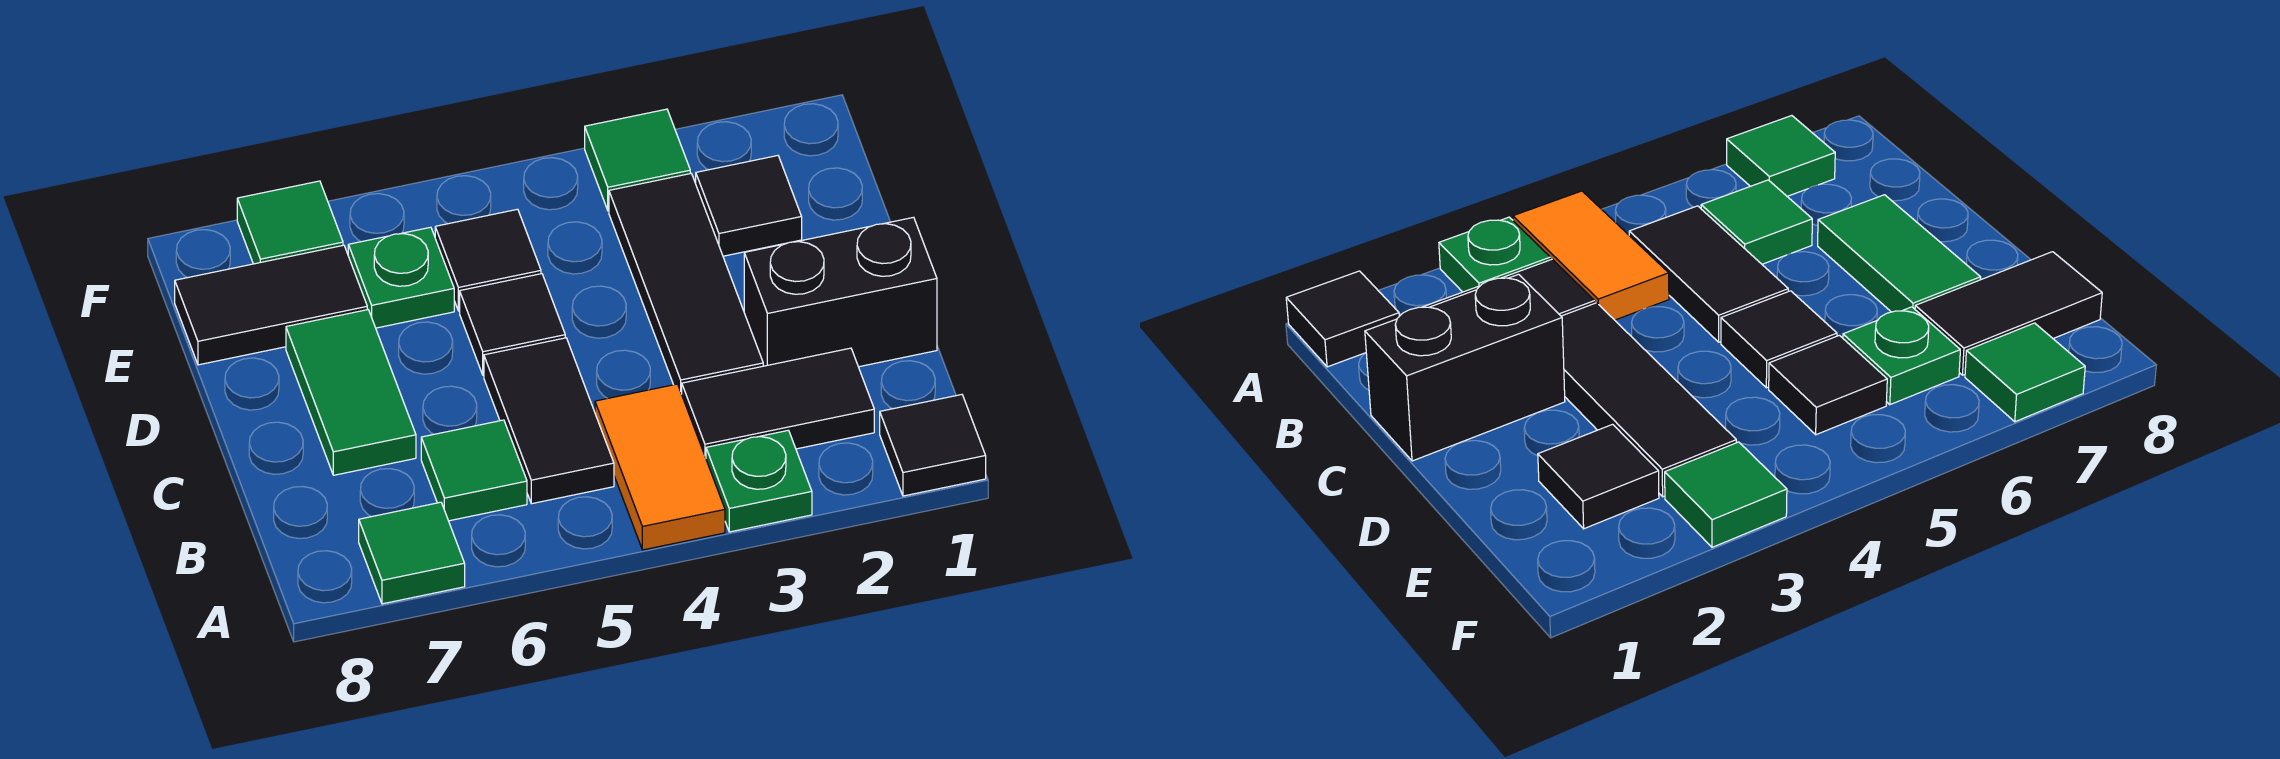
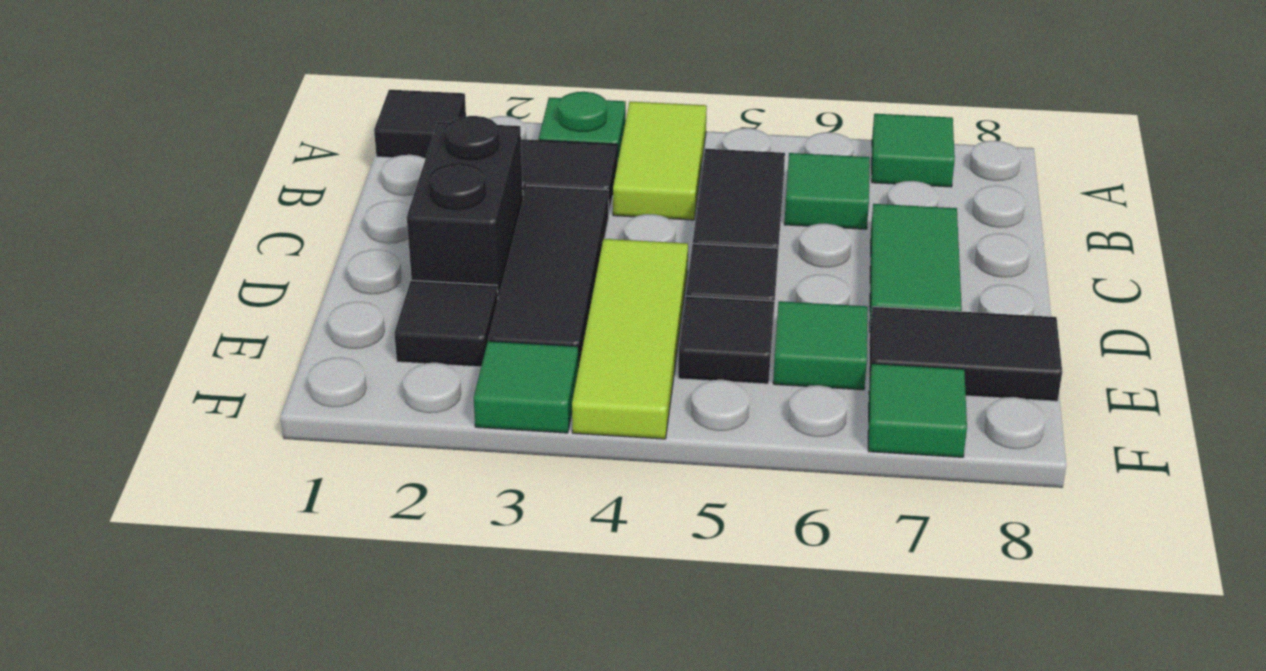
orange tile A4:B4 level 1 -> lime tile A4:B4 level 1
black brick C1:C2 level 1 -> black brick C2:D2 level 1
none -> lime tile D4:F4 level 1
green plate E6 level 1 -> green tile E6 level 1

